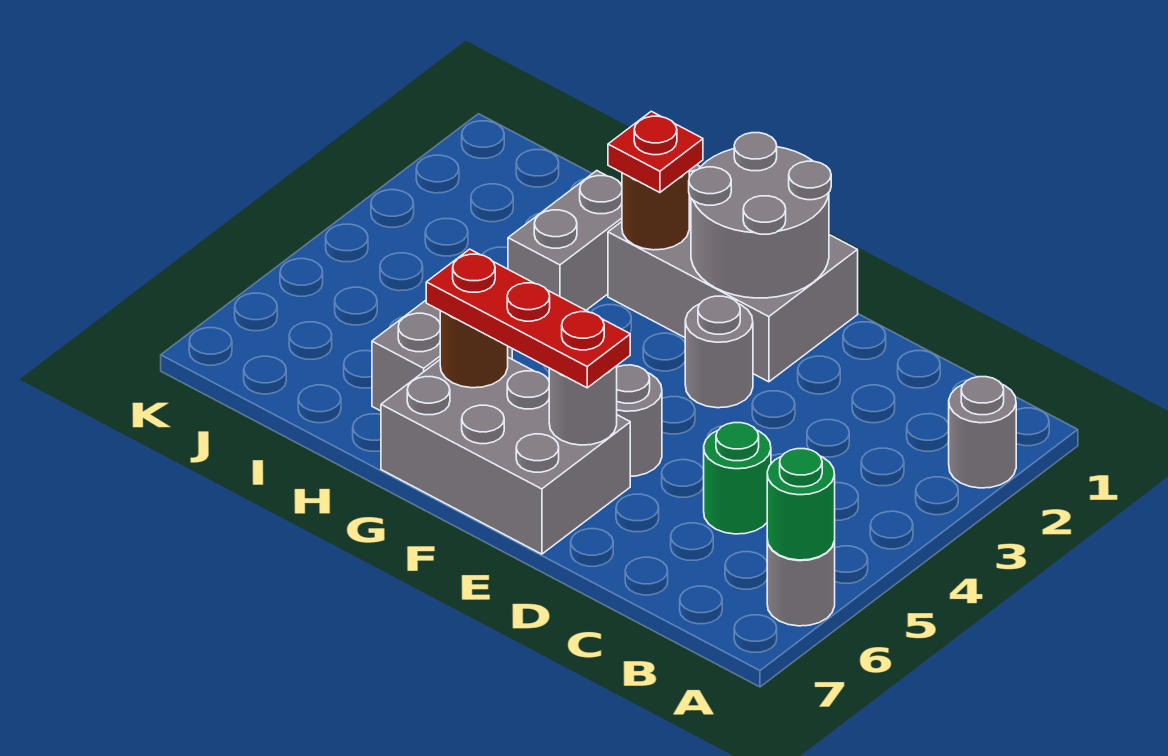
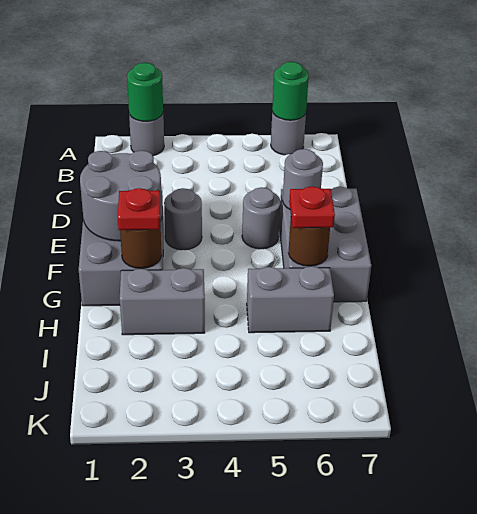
green round brick C5 level 1 -> green round brick A2 level 2
red plate E6:G6 level 3 -> red plate G6 level 3

